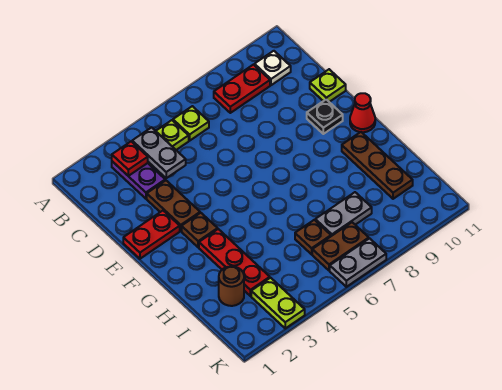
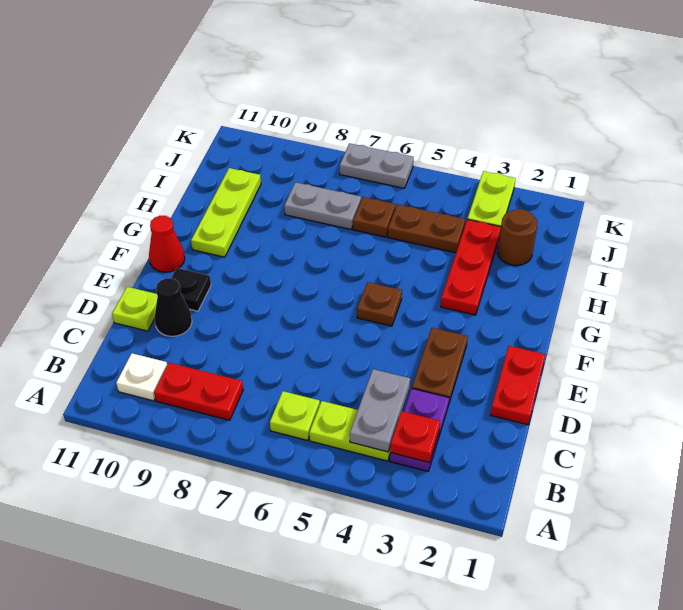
none -> black cone D10 level 1
red plate E1:E2 level 1 -> red plate D1:E1 level 1
brown plate F3 level 1 -> brown plate F5 level 1
brown plate G10:I10 level 1 -> lime plate G10:I10 level 1
brown plate J6:J7 level 1 -> brown plate I4:I5 level 1

